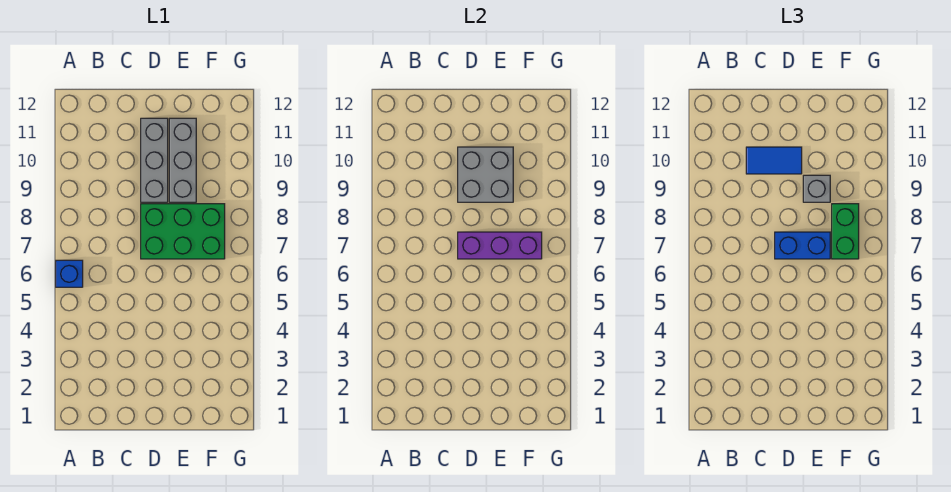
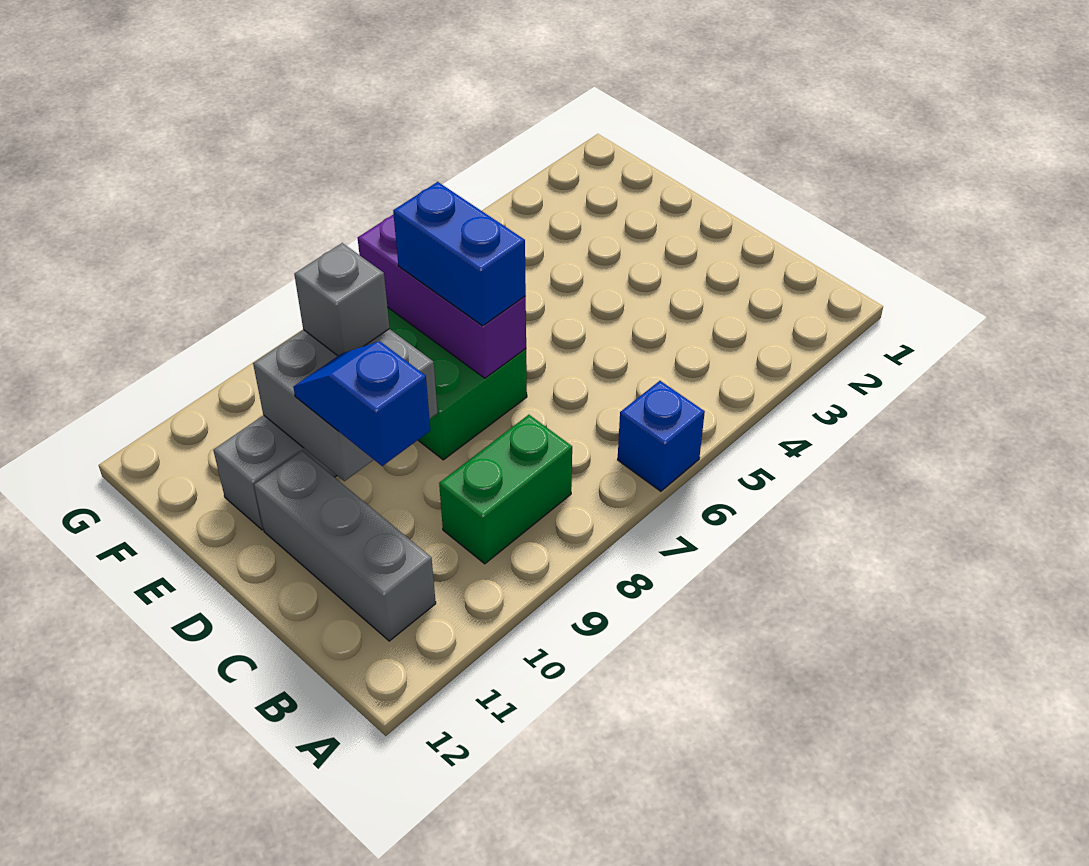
blue tile C10:D10 level 3 -> blue slope C10:D10 level 3 top C
grey brick D9:D11 level 1 -> grey brick B11:D11 level 1
green brick F7:F8 level 3 -> green brick B8:B9 level 1

